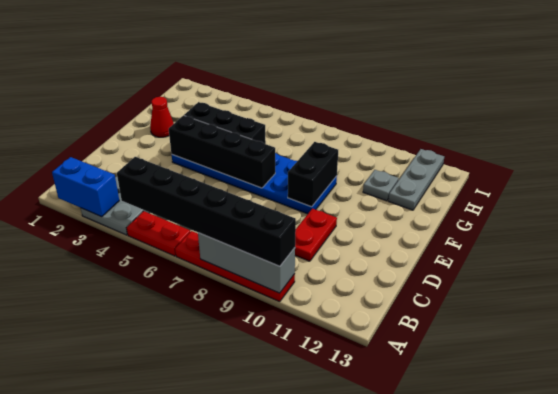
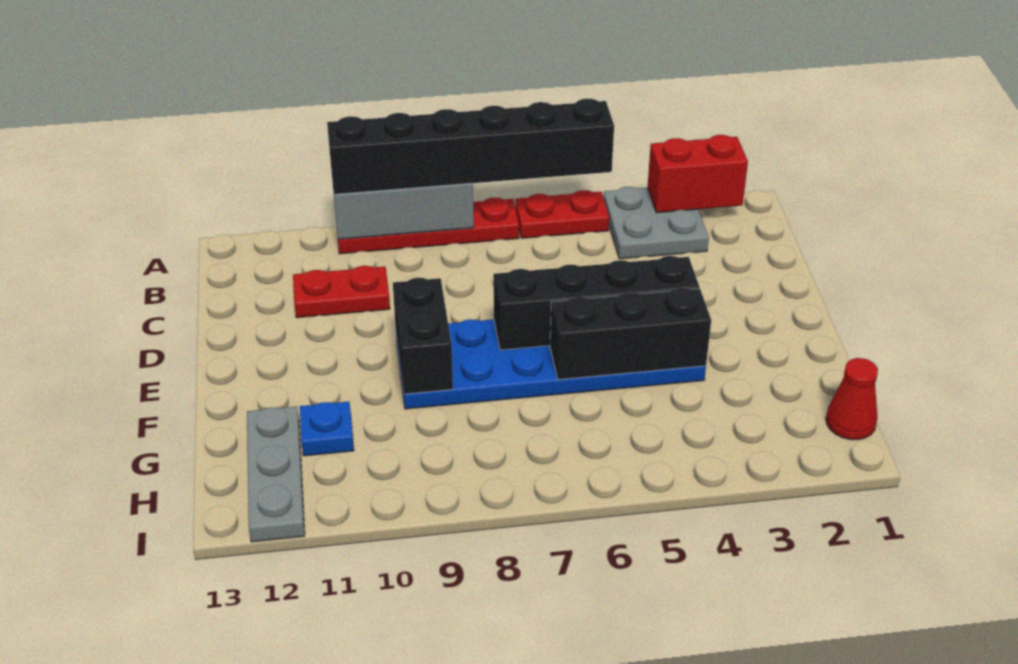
blue brick A2:A3 level 2 -> red brick A2:A3 level 2
red plate C10:D10 level 1 -> red plate C10:C11 level 1
red cone F2 level 1 -> red cone H1 level 1
grey plate G11 level 1 -> blue plate G11 level 1

